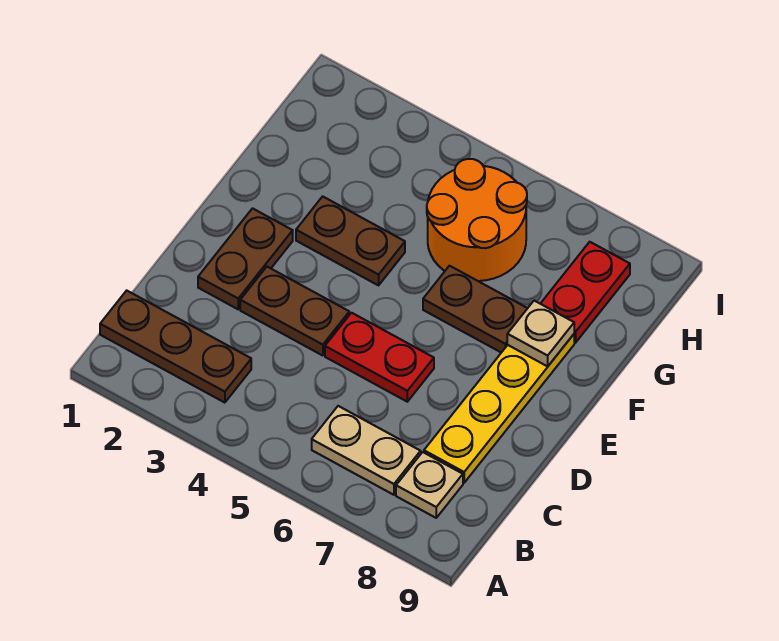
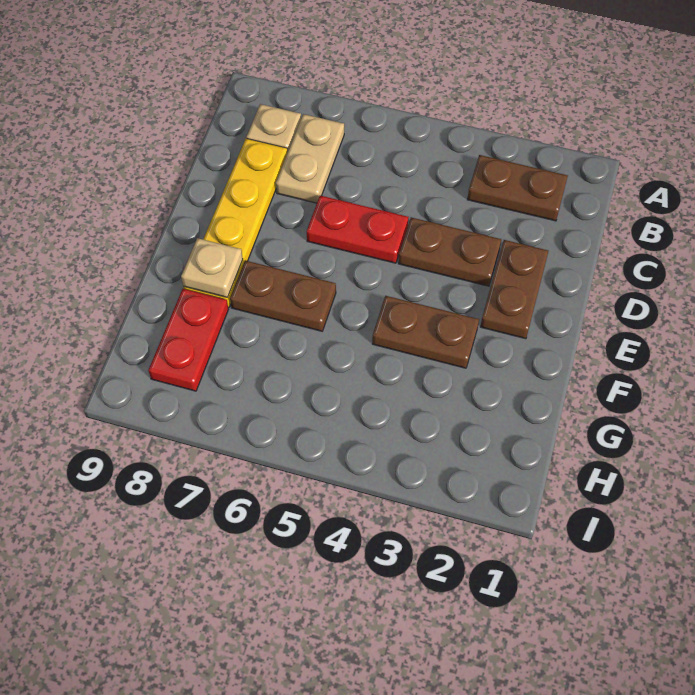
brown plate B1:B3 level 1 -> brown plate B2:B3 level 1
tan plate B6:B7 level 1 -> tan plate B7:C7 level 1
orange round brick G5:H6 level 1 -> none

